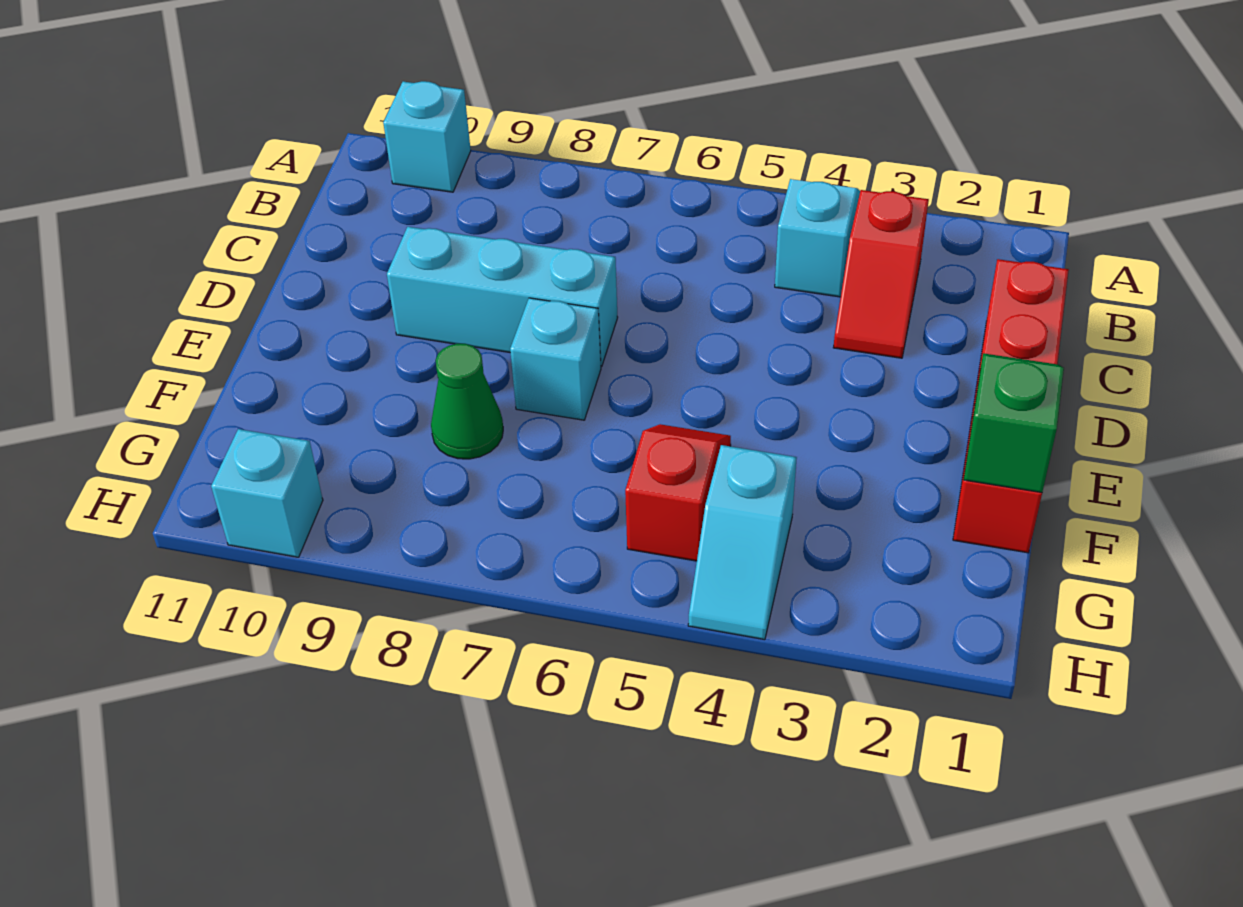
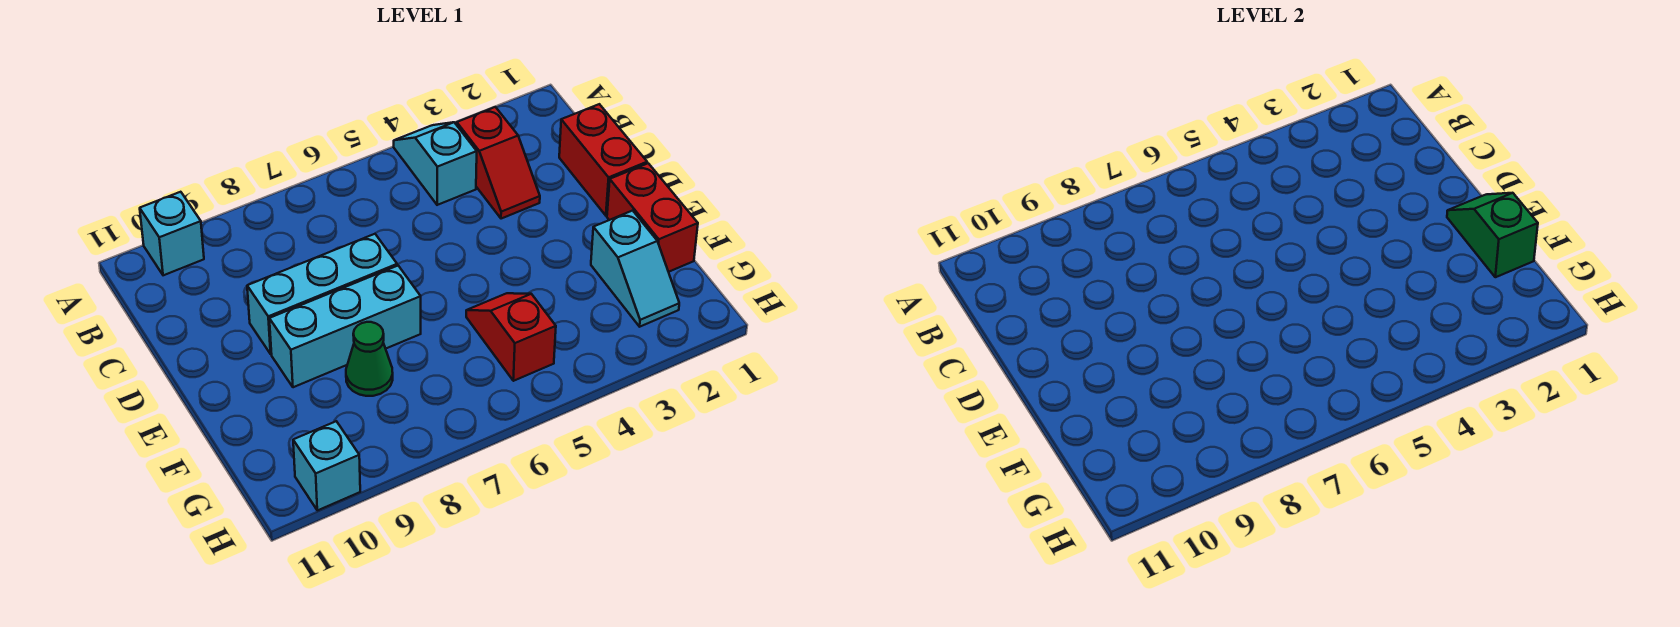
cyan brick E7 level 1 -> cyan brick E7:E9 level 1
cyan slope G4:H4 level 1 top G -> cyan slope F2:G2 level 1 top F

